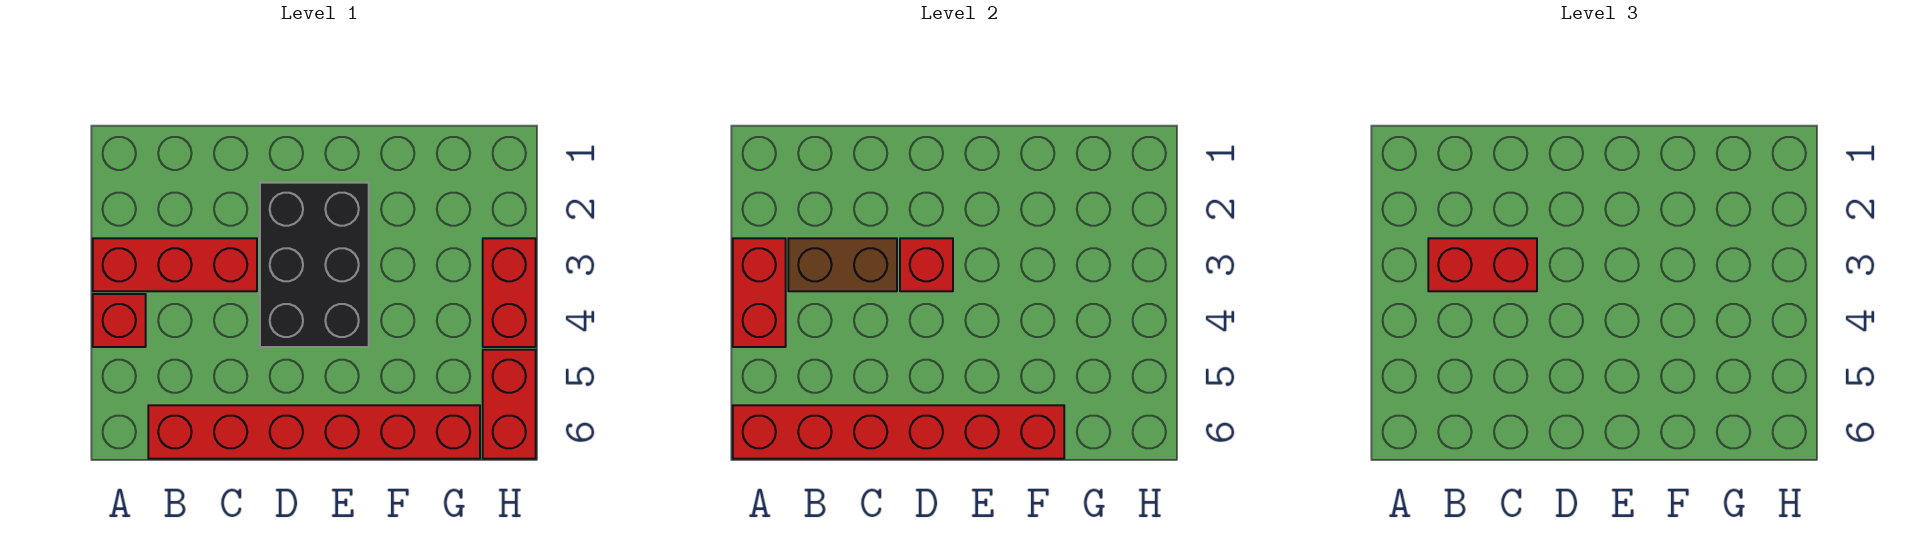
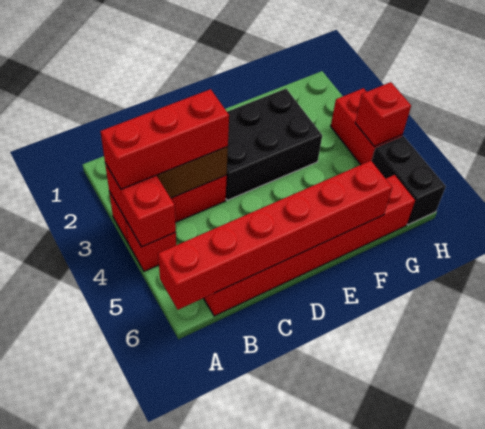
red brick B3:C3 level 3 -> red brick A3:C3 level 3
black brick D2:E4 level 1 -> black brick D2:F3 level 1
red brick D3 level 2 -> red brick H4 level 2
red brick H5:H6 level 1 -> black brick H5:H6 level 1

